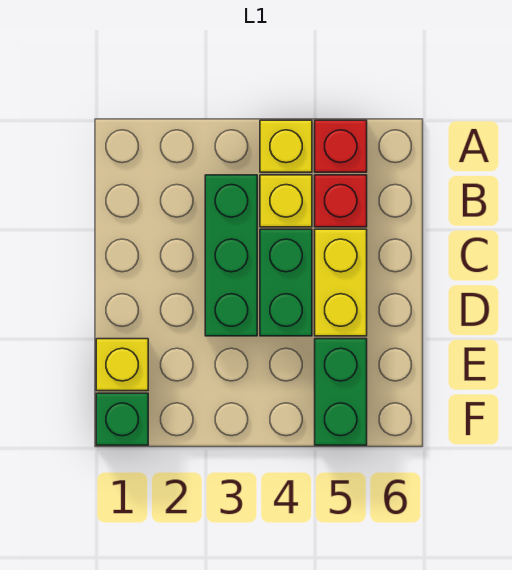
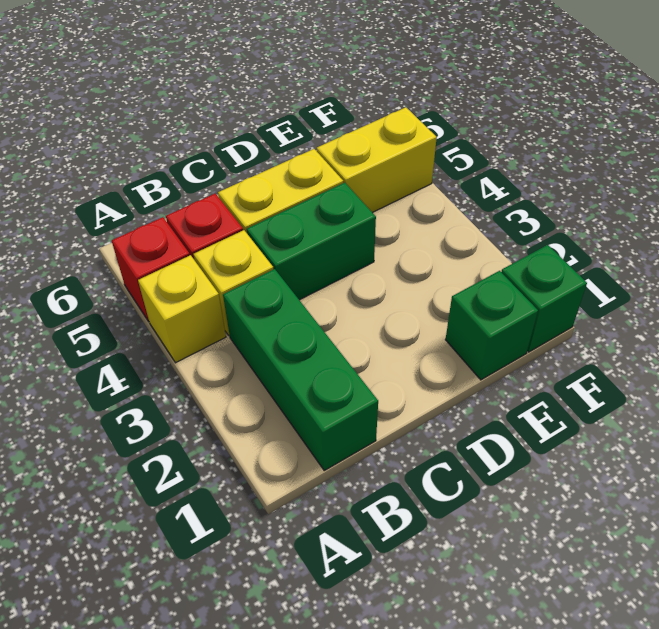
green brick B3:D3 level 1 -> green brick B1:B3 level 1
yellow brick E1 level 1 -> green brick E1 level 1
green brick E5:F5 level 1 -> yellow brick E5:F5 level 1

